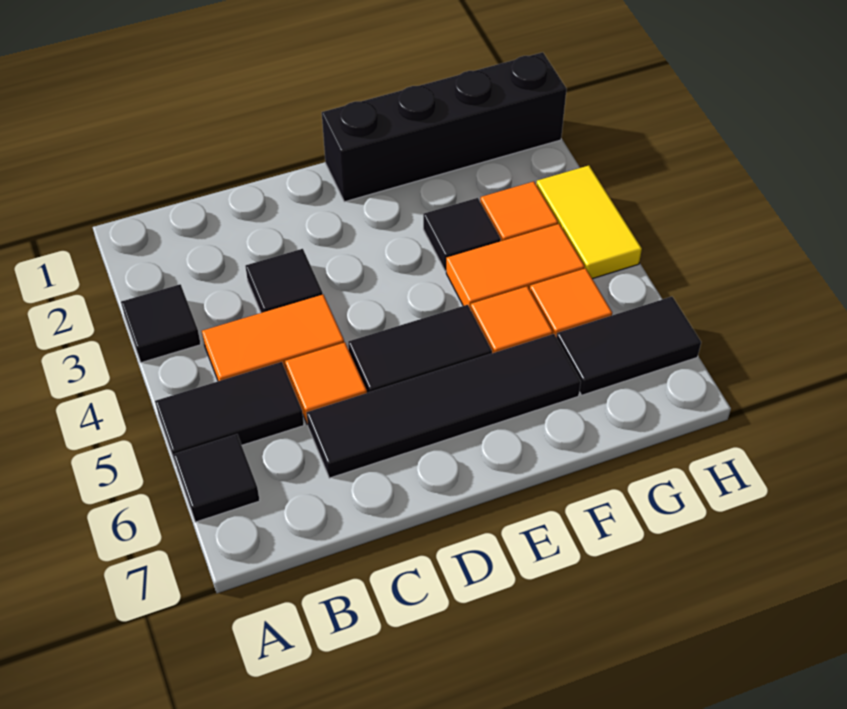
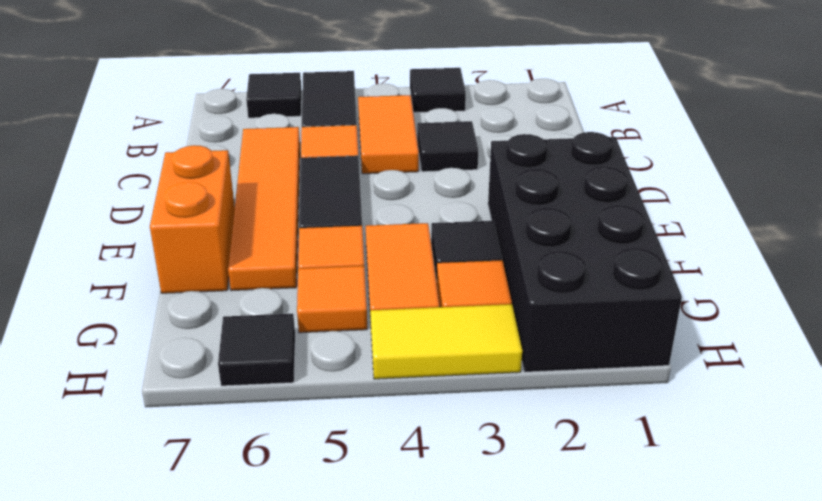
black tile C6:F6 level 1 -> orange tile C6:F6 level 1
black brick E1:H1 level 1 -> black brick E1:H2 level 1
none -> orange brick E7:F7 level 1
black tile G6:H6 level 1 -> black tile H6 level 1

